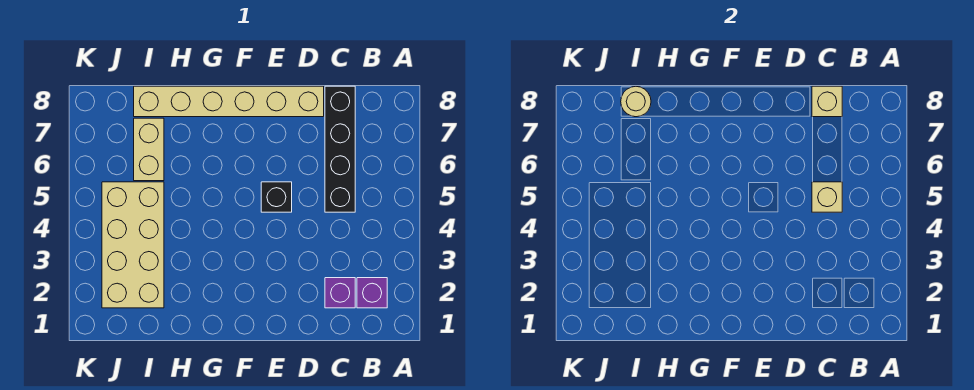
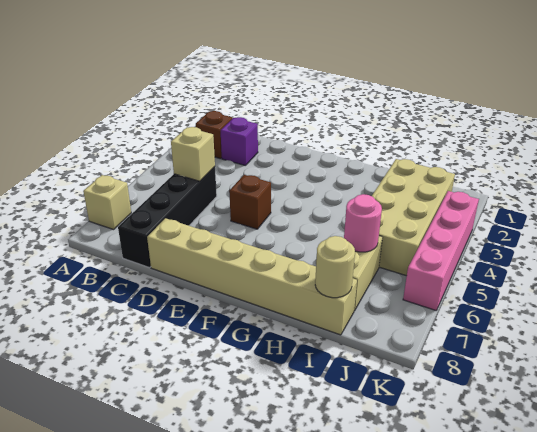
purple brick B2 level 1 -> brown brick B2 level 1
tan brick C8 level 2 -> tan brick A7 level 1
black brick E5 level 1 -> brown brick E5 level 1
none -> pink round brick I6 level 2
none -> pink brick K3:K6 level 1

